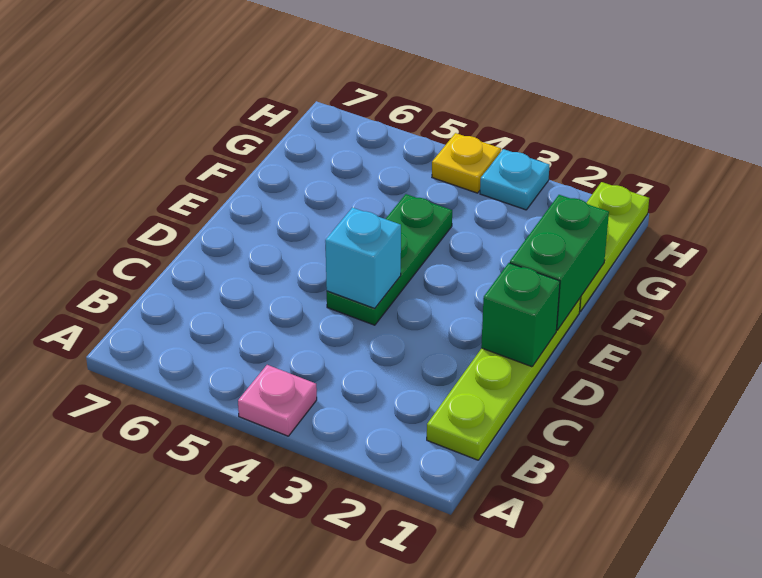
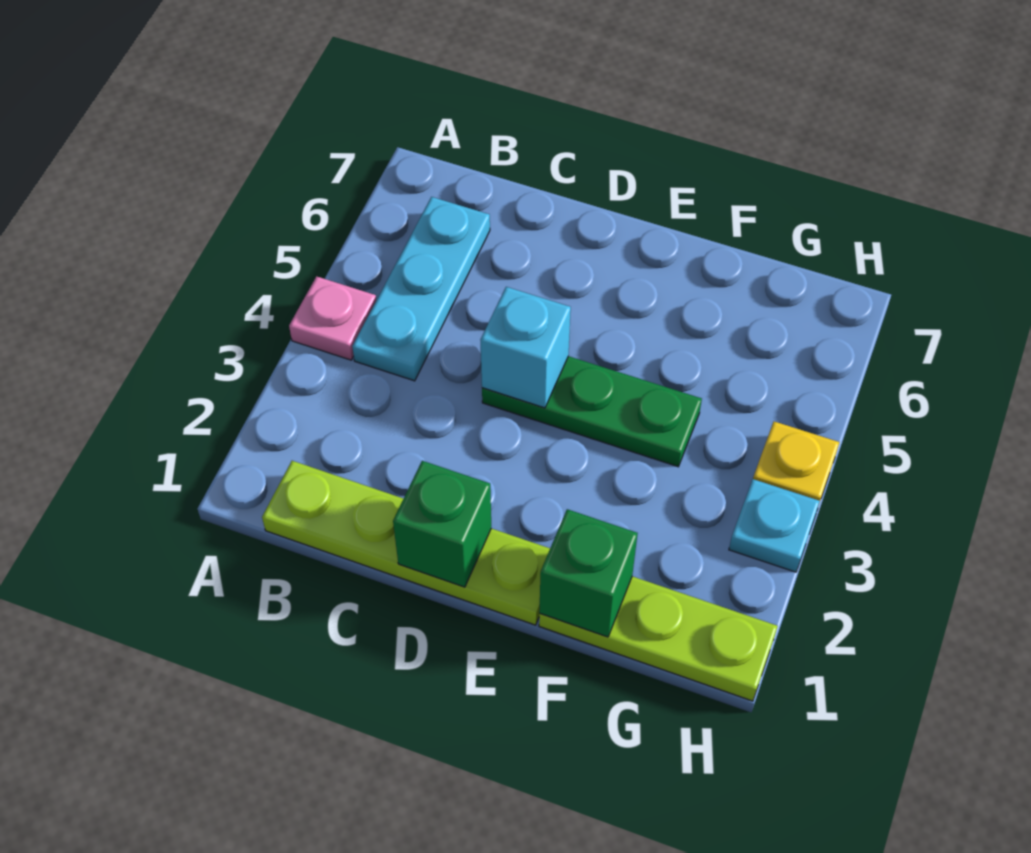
none -> cyan plate B4:B6 level 1
green brick E1:F1 level 2 -> green brick F1 level 2

